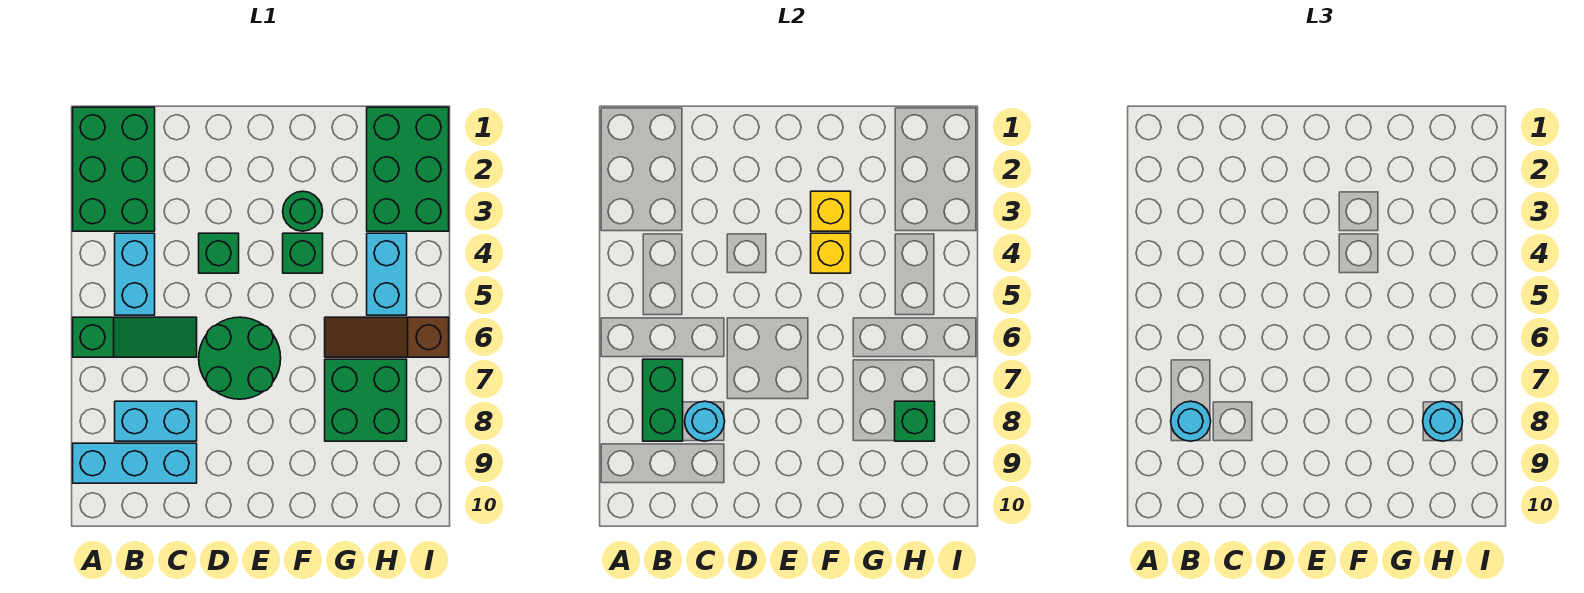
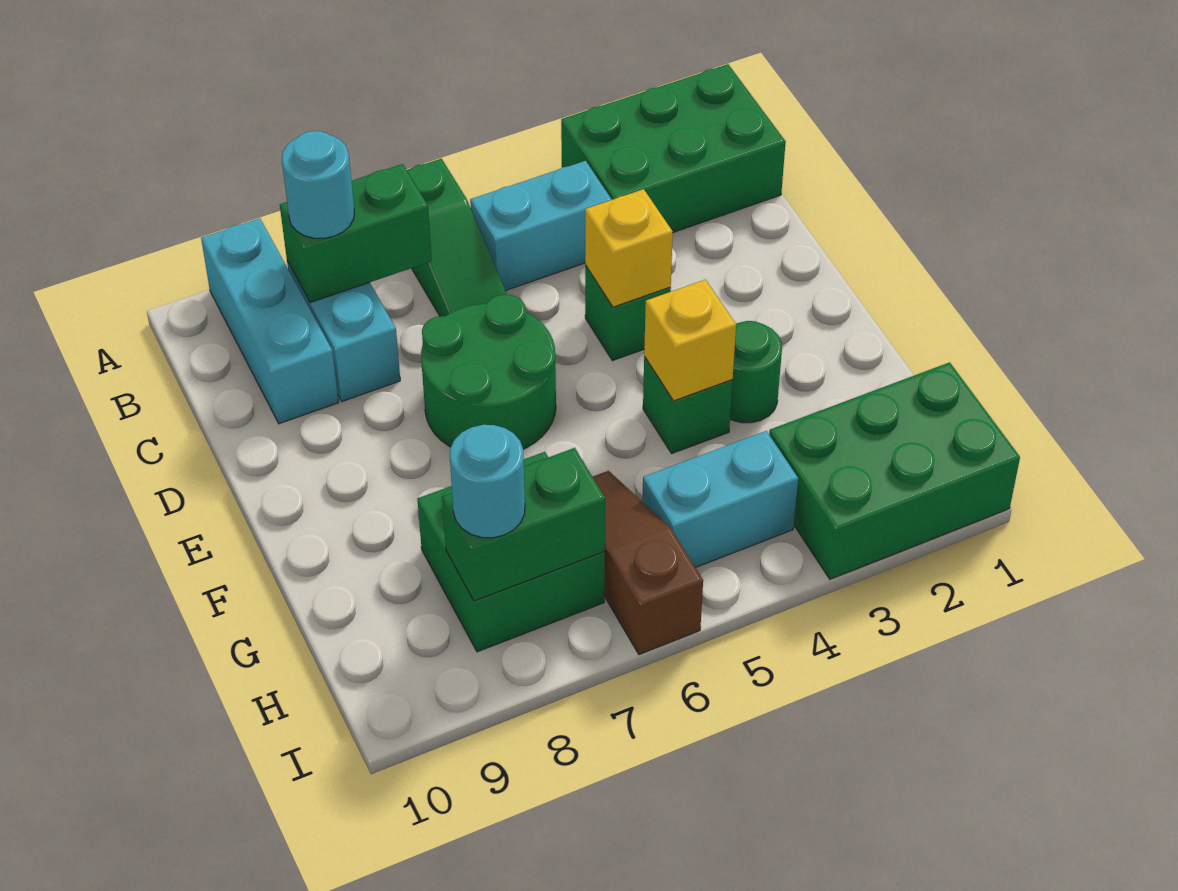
cyan round brick C8 level 2 -> none
yellow brick F3 level 2 -> yellow brick D4 level 2
green brick H8 level 2 -> green brick H7:H8 level 2

